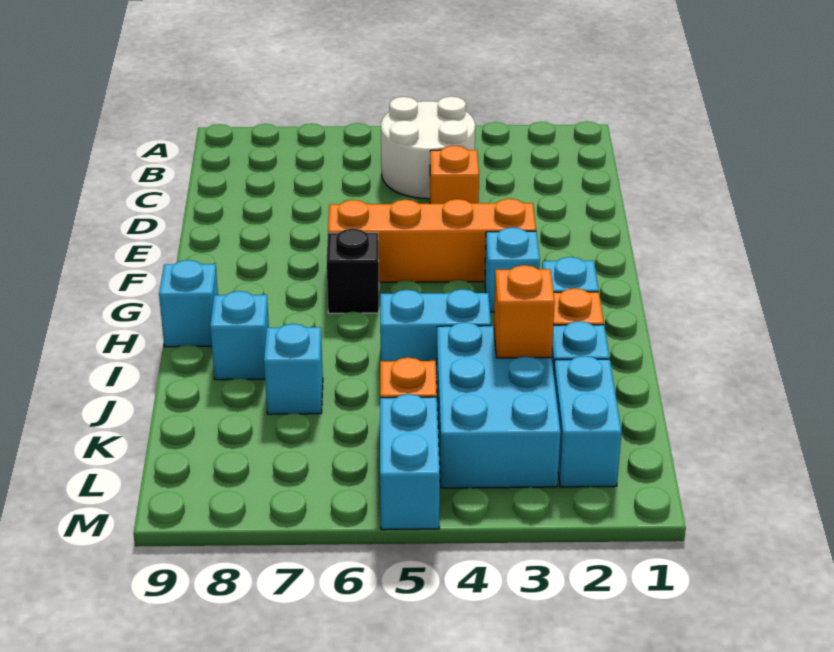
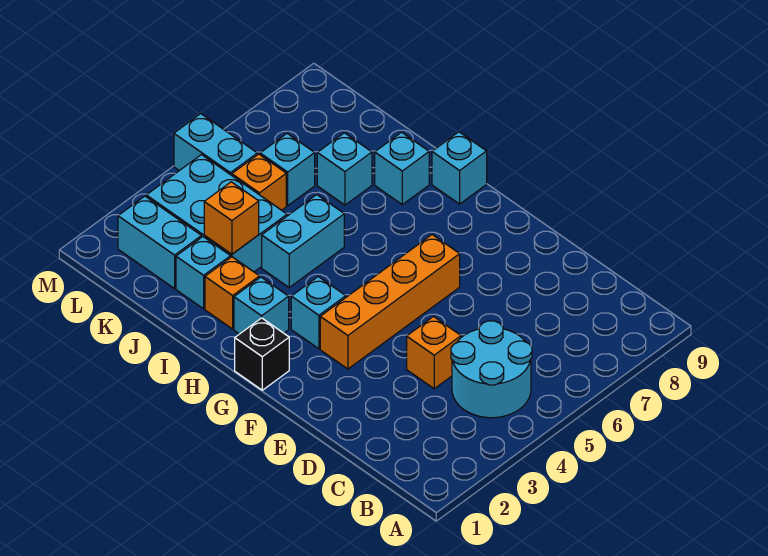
white round brick B4:C5 level 1 -> cyan round brick B4:C5 level 1
black brick G6 level 1 -> black brick G1 level 1
none -> cyan brick K6 level 1

